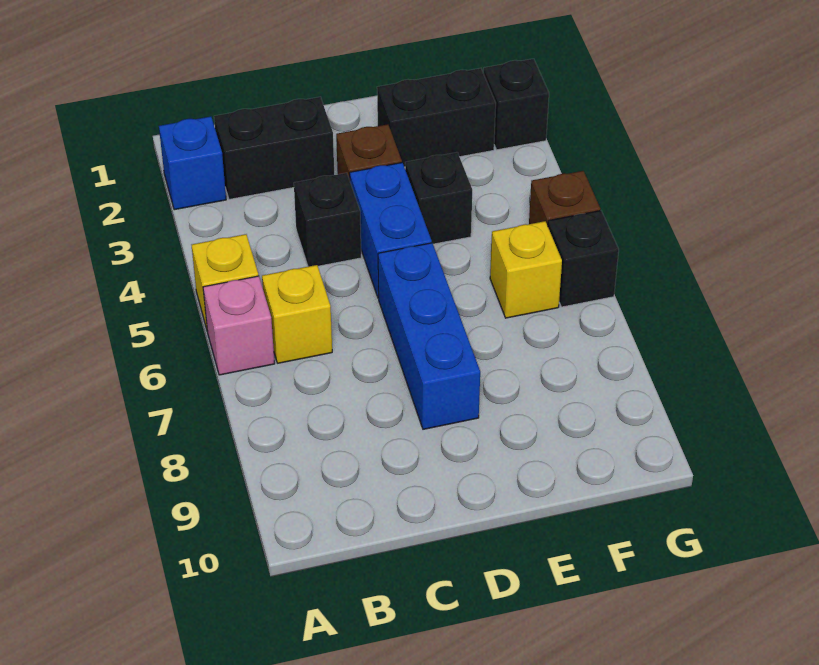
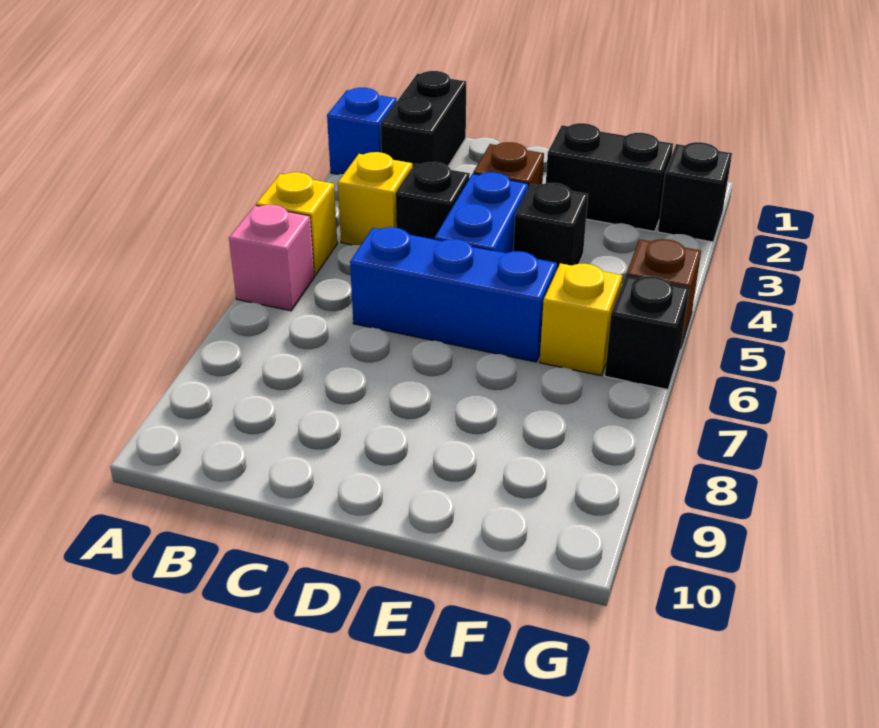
black brick B2:C2 level 1 -> black brick B1:B2 level 1
yellow brick B6 level 1 -> yellow brick B4 level 1
blue brick D6:D8 level 1 -> blue brick C6:E6 level 1

